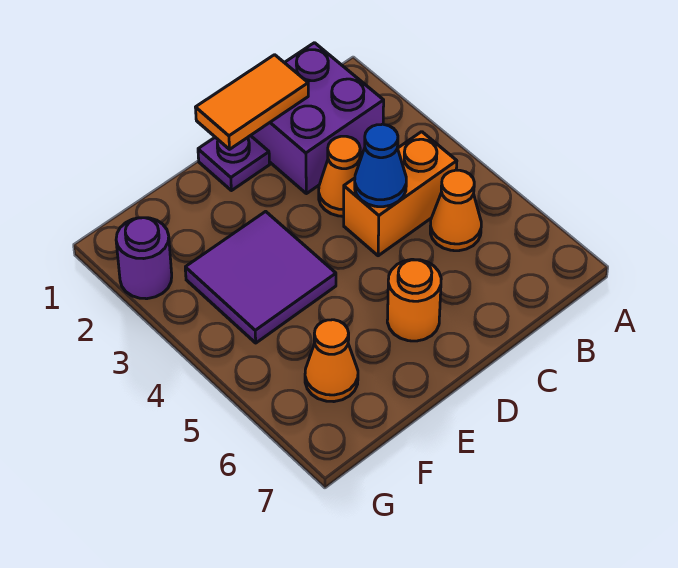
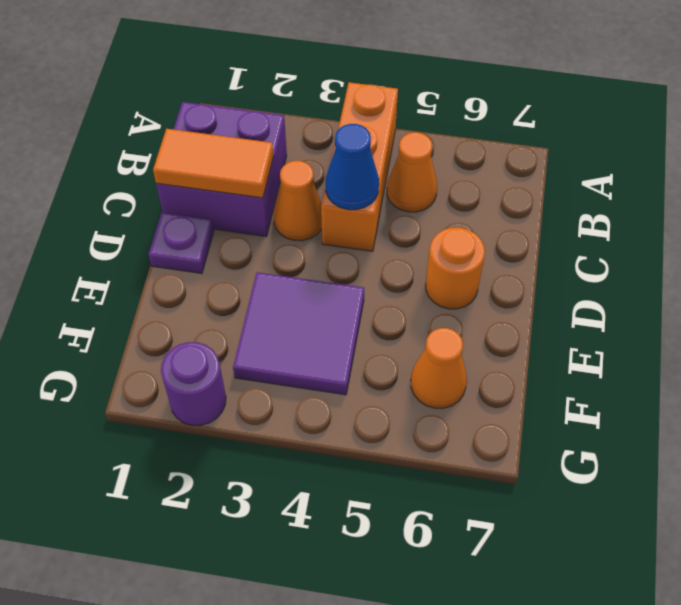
orange brick B4:C4 level 1 -> orange brick A4:C4 level 1
orange tile C1:D1 level 2 -> orange tile C1:C2 level 2

